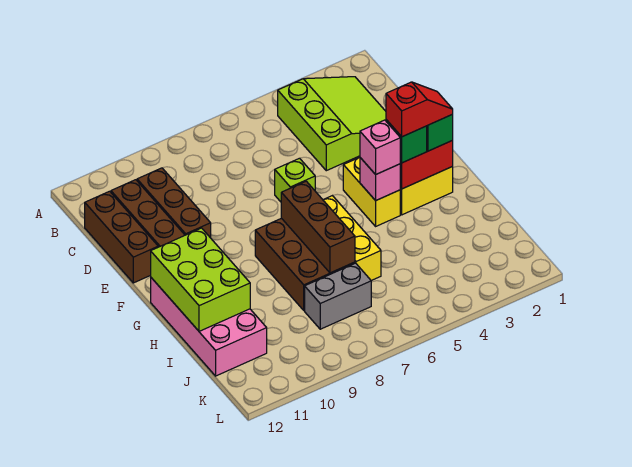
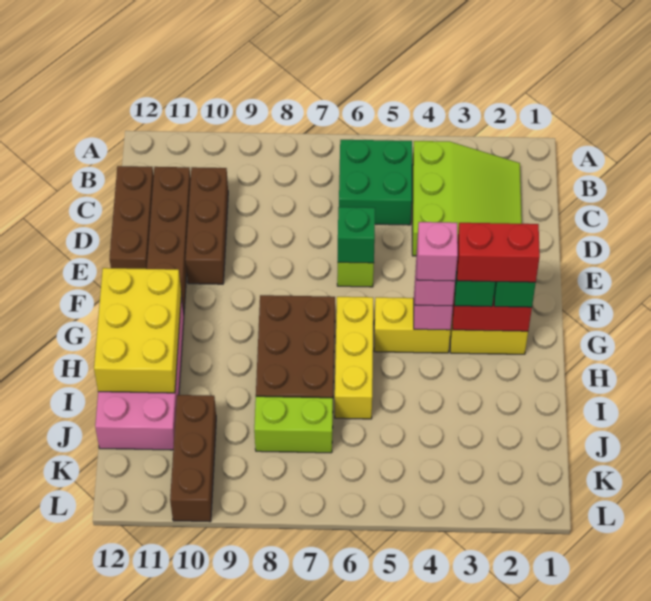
none -> green brick B5:C6 level 1
none -> green brick E6 level 2
yellow brick F4:G4 level 1 -> yellow brick G4:G5 level 1
red slope G2:G3 level 4 top 3 -> red brick G2:G3 level 4
none -> pink brick G4 level 4
brown brick G7:I7 level 2 -> brown brick J10:L10 level 1
lime brick G11:I12 level 2 -> yellow brick G11:I12 level 2
grey brick J7:J8 level 1 -> lime brick J7:J8 level 1

